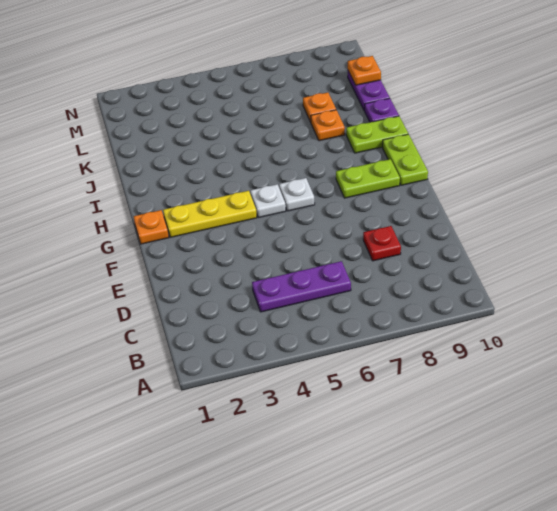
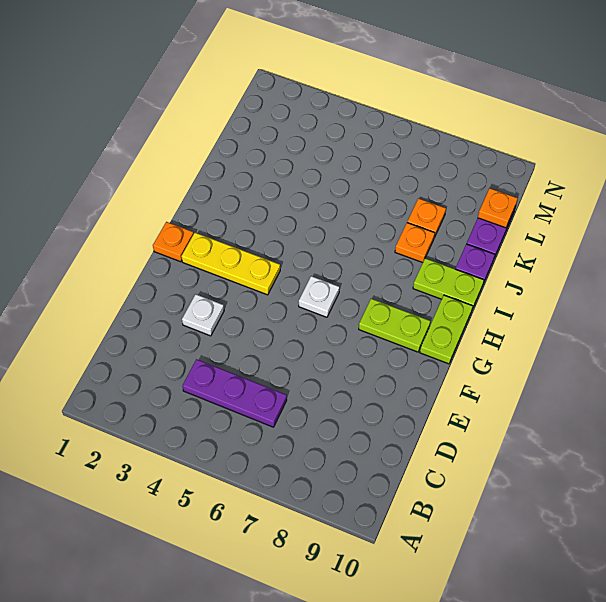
red plate D8 level 1 -> none
white plate G5 level 1 -> white plate E3 level 1

